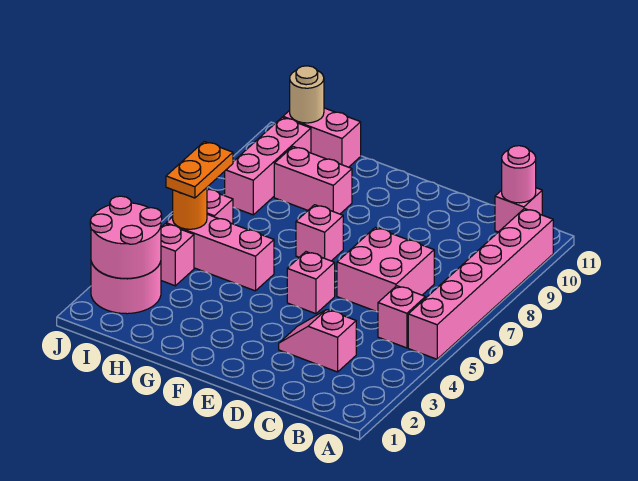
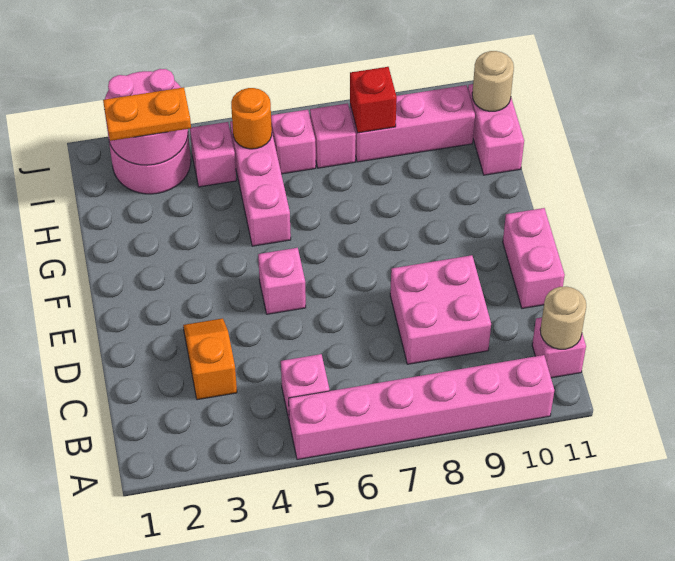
pink round brick B11 level 2 -> tan round brick B11 level 2
pink slope C3:D3 level 1 top C -> orange slope C3:D3 level 1 top C
pink brick C6:D7 level 1 -> pink brick C8:D9 level 1
pink brick F7 level 1 -> pink brick I7 level 1
pink brick G9:H9 level 1 -> pink brick D11:E11 level 1
orange plate I5:I6 level 3 -> orange plate I2:I3 level 3
none -> red brick I8 level 2

